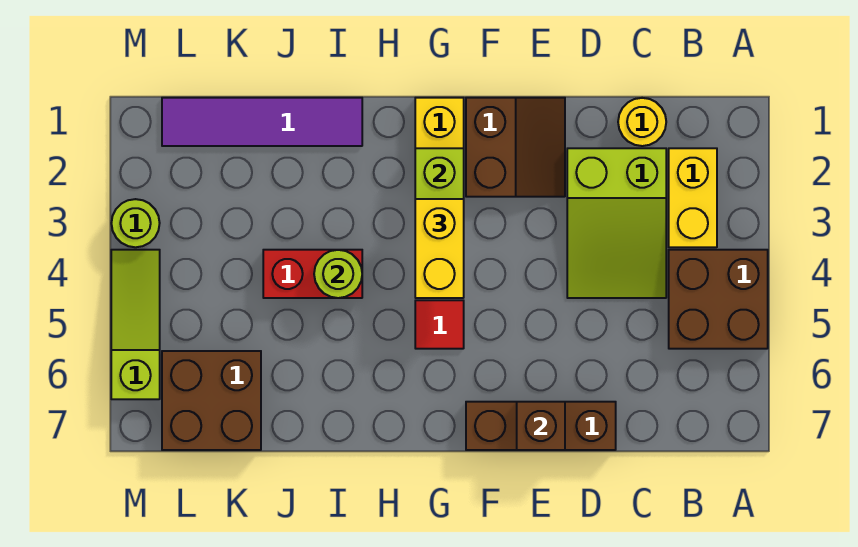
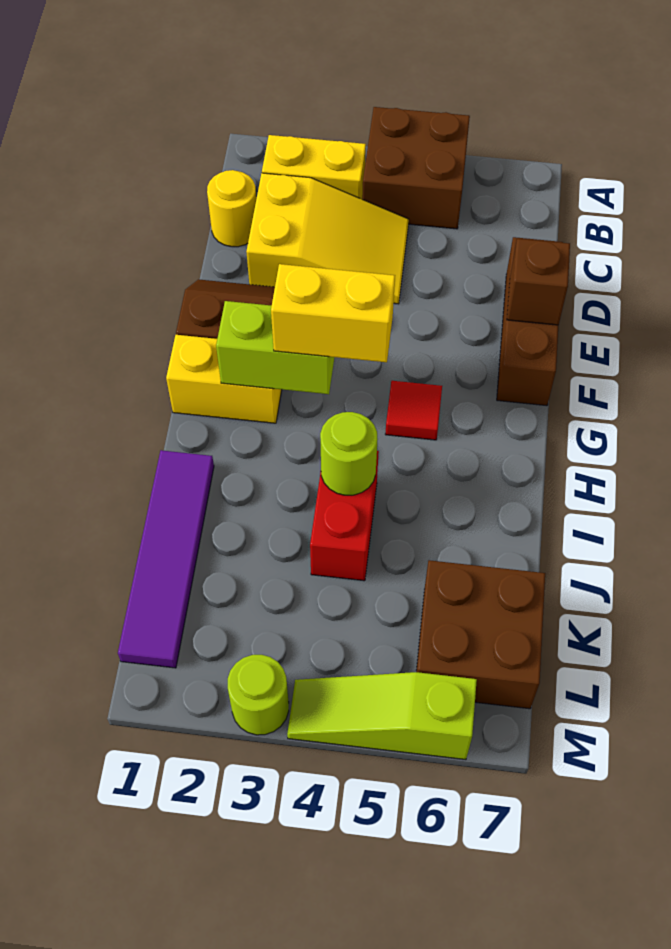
lime slope C2:D4 level 1 top 2 -> yellow slope C2:D4 level 1 top 2

